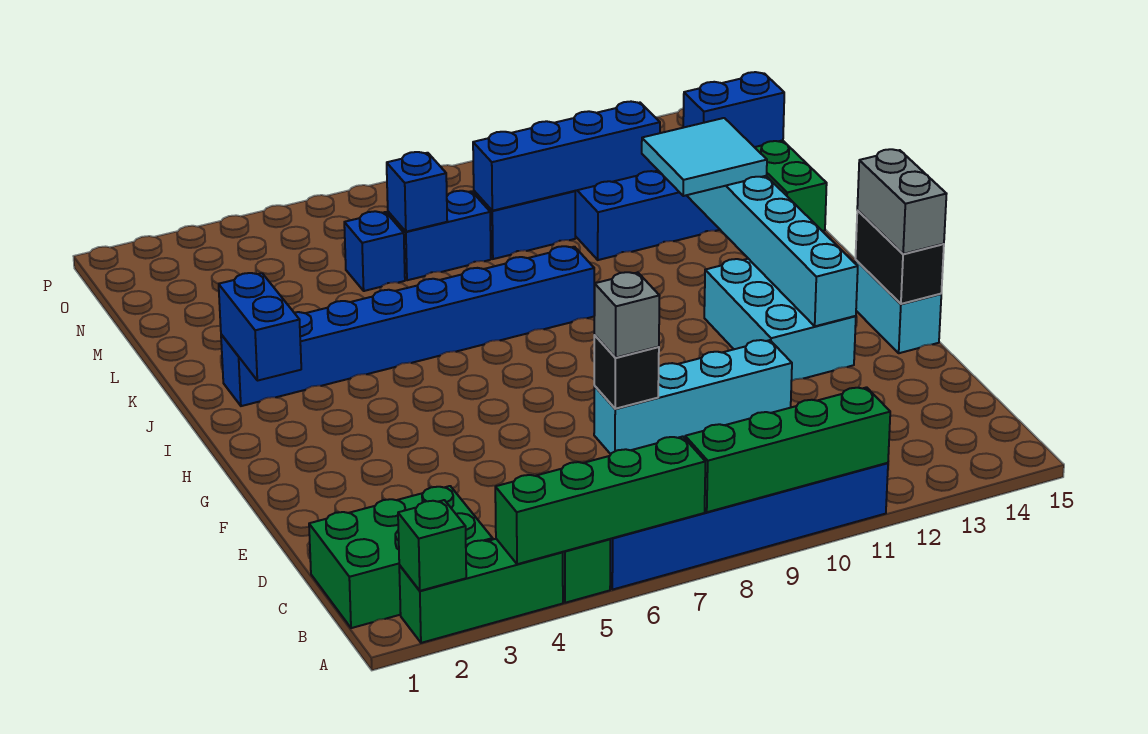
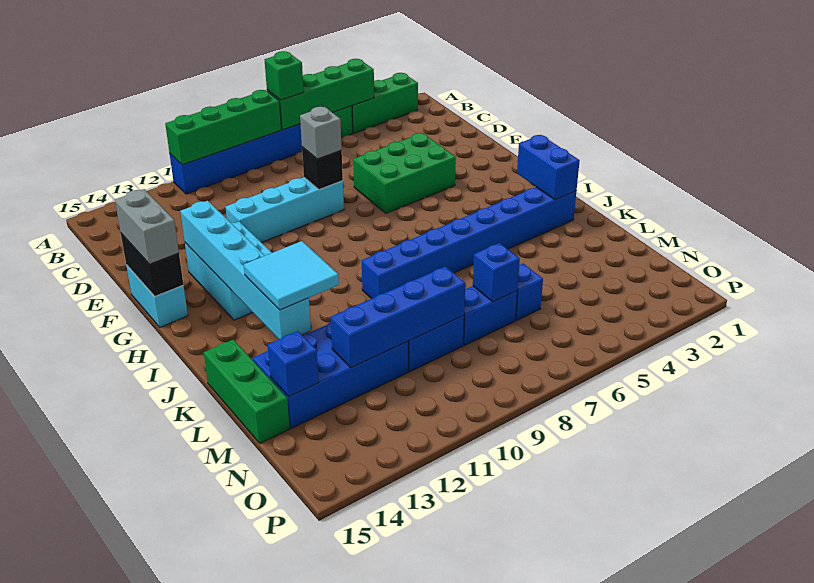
green brick A2 level 2 -> green brick A7 level 3
green brick B1:C3 level 1 -> green brick E4:F6 level 1
blue brick M14:M15 level 2 -> blue brick M14 level 2

